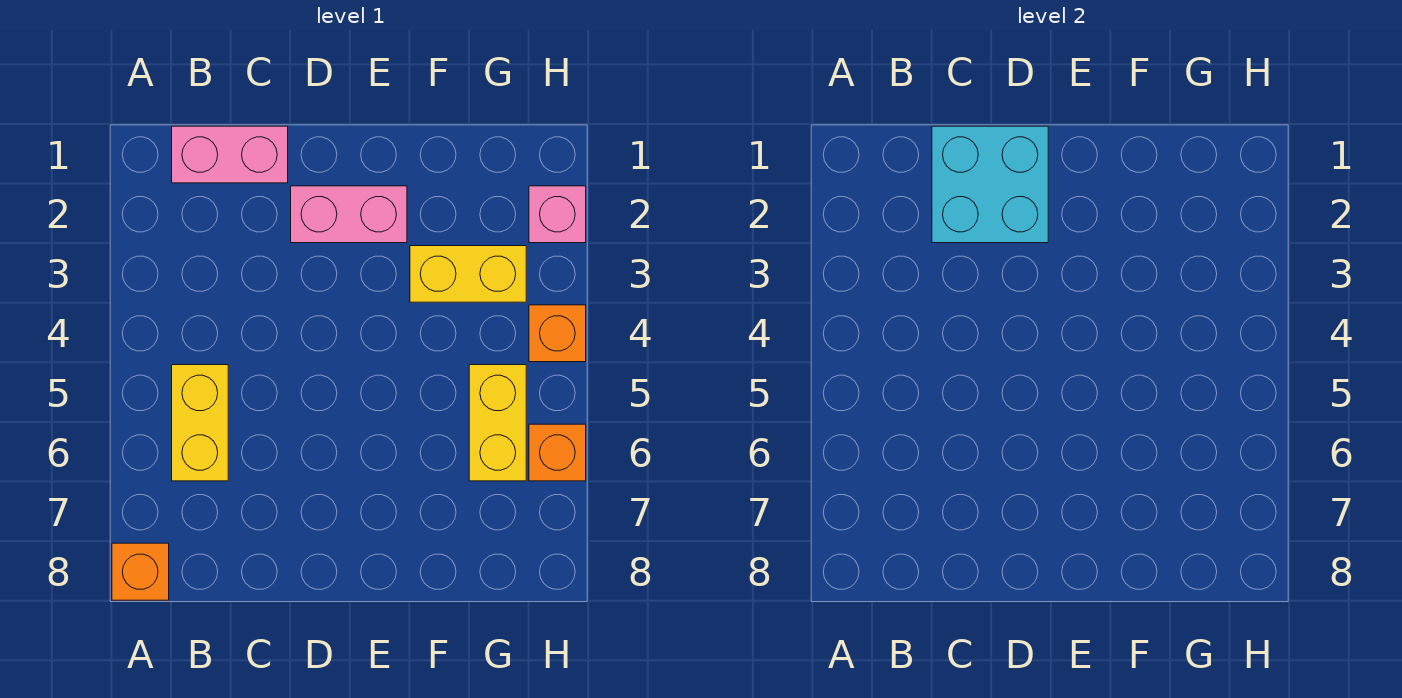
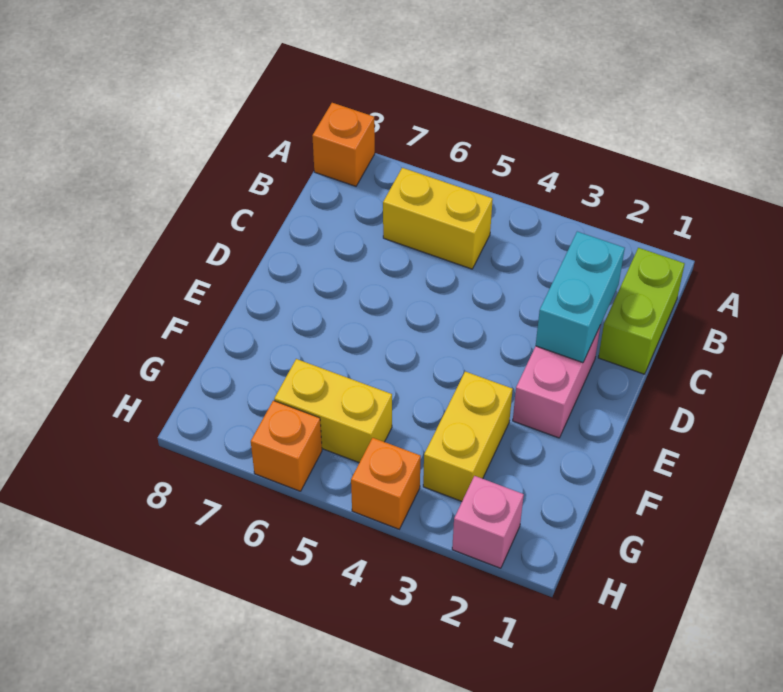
pink brick B1:C1 level 1 -> lime brick B1:C1 level 1
cyan brick C1:D2 level 2 -> cyan brick C2:D2 level 2

